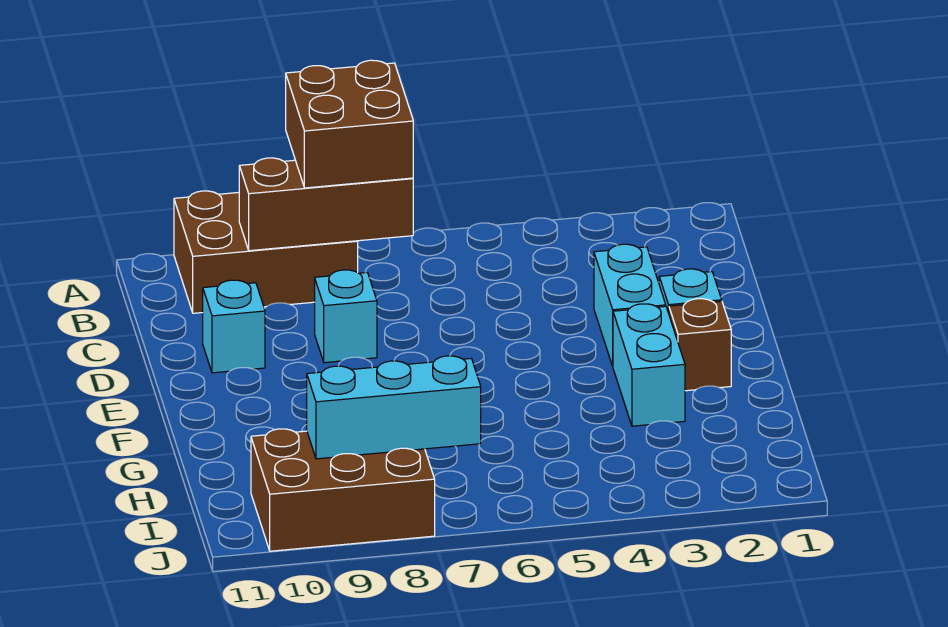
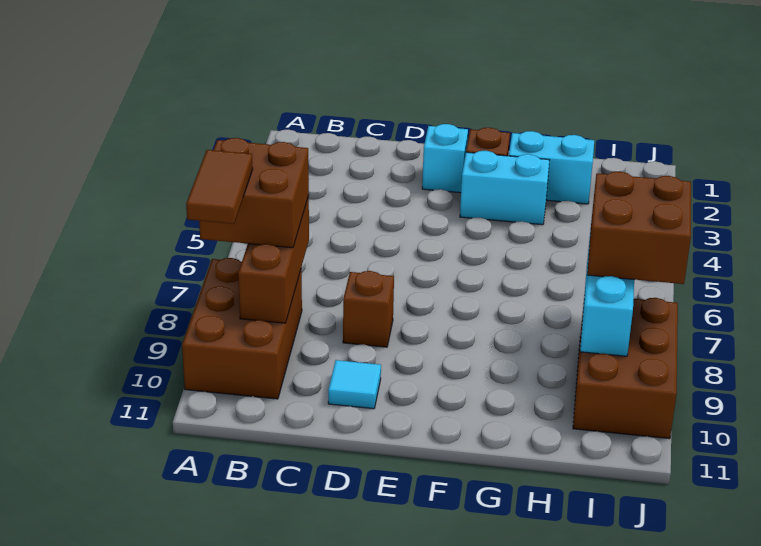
none -> brown tile A8:A9 level 4
cyan brick D3:E3 level 1 -> cyan brick G2:H2 level 1
cyan brick D8 level 1 -> brown brick D8 level 1
cyan brick D10 level 1 -> cyan tile D10 level 1
none -> brown brick I7:J8 level 3

